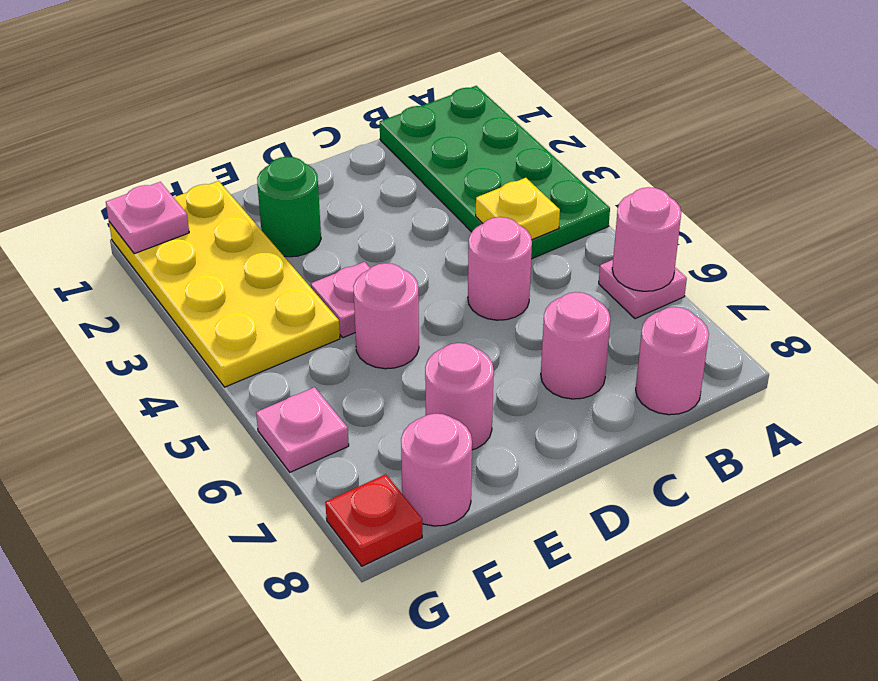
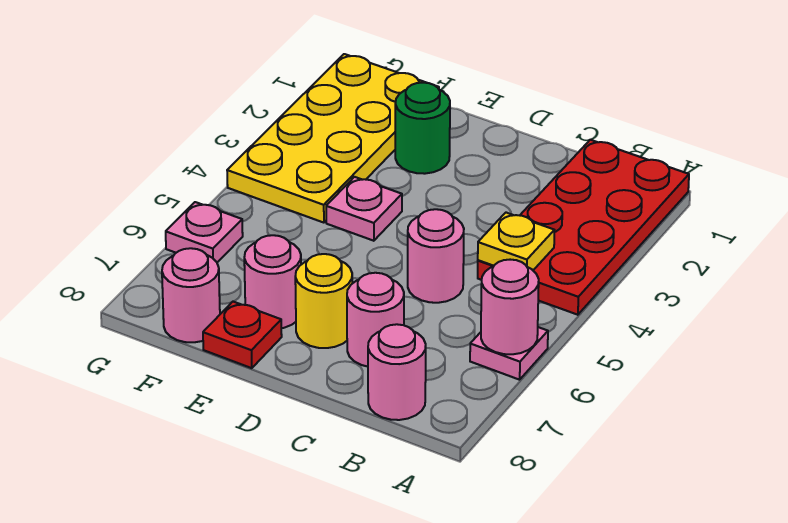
green plate A1:B4 level 1 -> red plate A1:B4 level 1
none -> yellow round brick D7 level 1
pink round brick E5 level 1 -> none
pink plate G1 level 2 -> none
red plate G8 level 1 -> red plate E8 level 1

